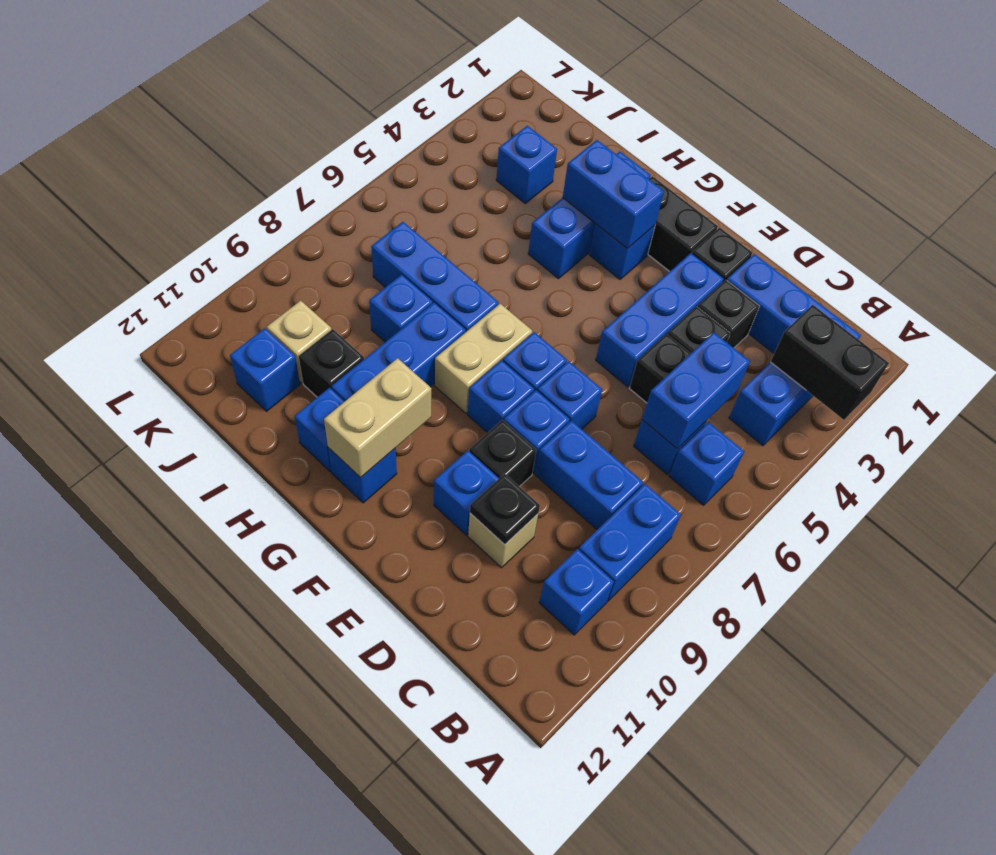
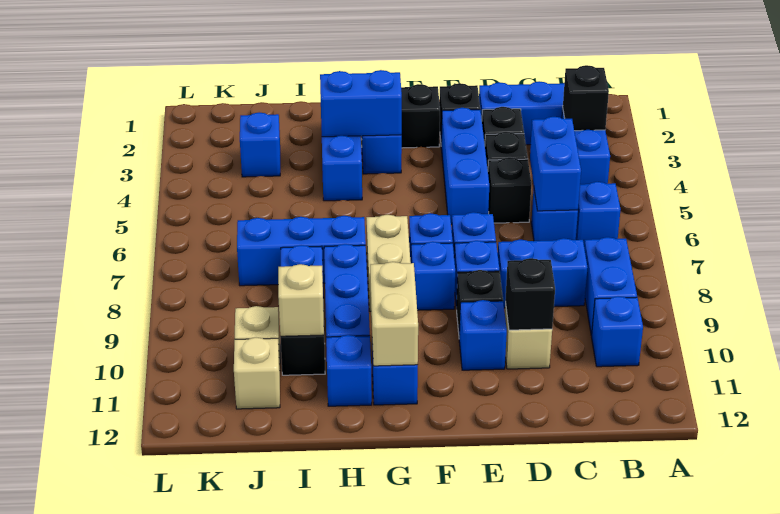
black brick A3:B3 level 2 -> black brick B3 level 2
black plate D10 level 2 -> black brick D10 level 2
none -> tan brick I10 level 2
blue brick J11 level 1 -> tan brick J11 level 1

